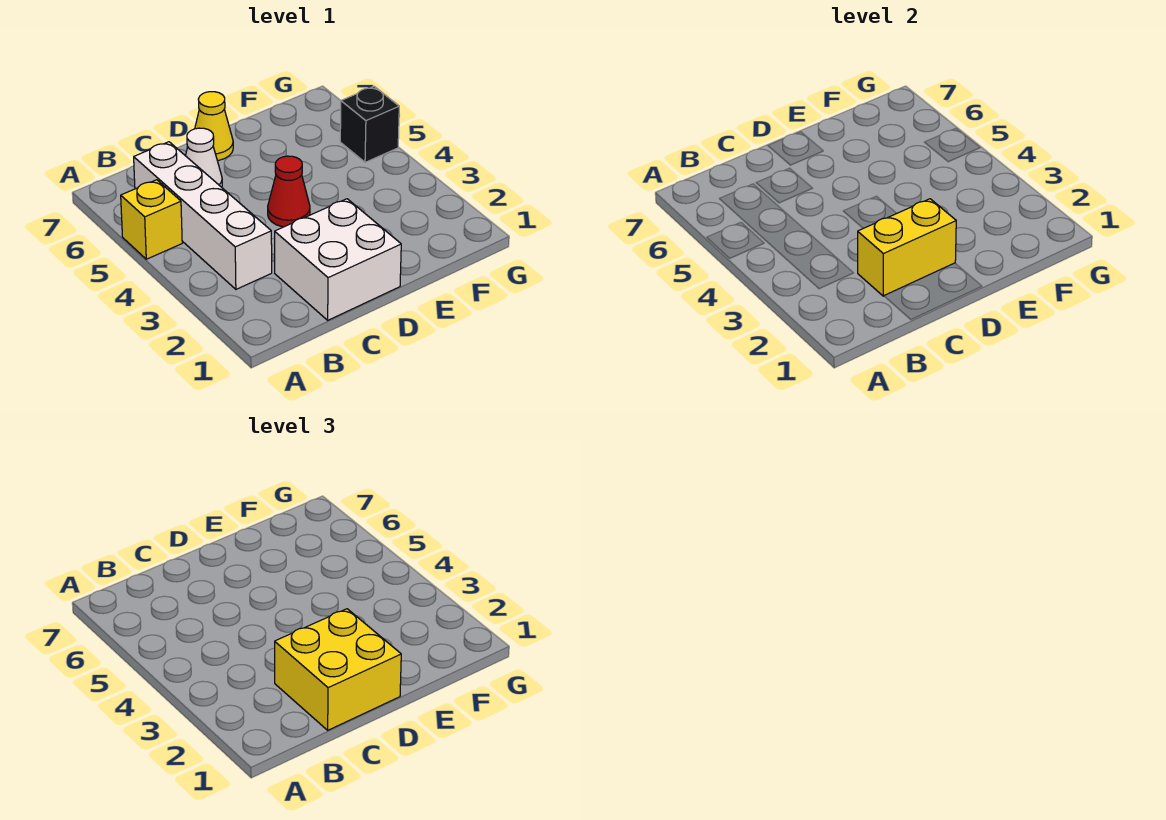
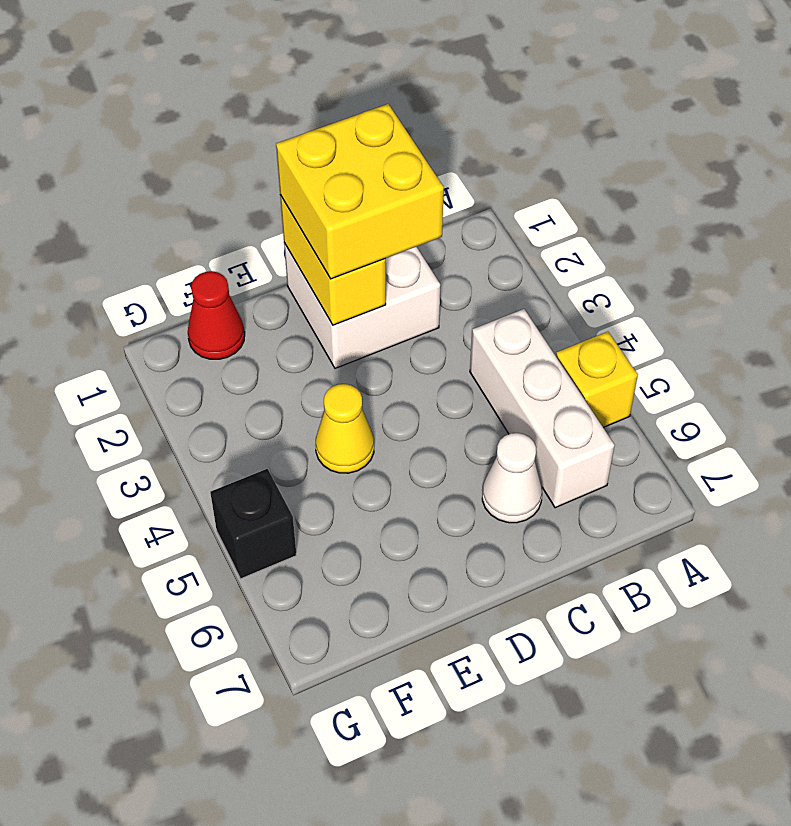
white brick B3:B6 level 1 -> white brick B4:B6 level 1
yellow brick C2:D2 level 2 -> yellow brick D1:D2 level 2
red cone D4 level 1 -> red cone F1 level 1
yellow cone D7 level 1 -> yellow cone E4 level 1

